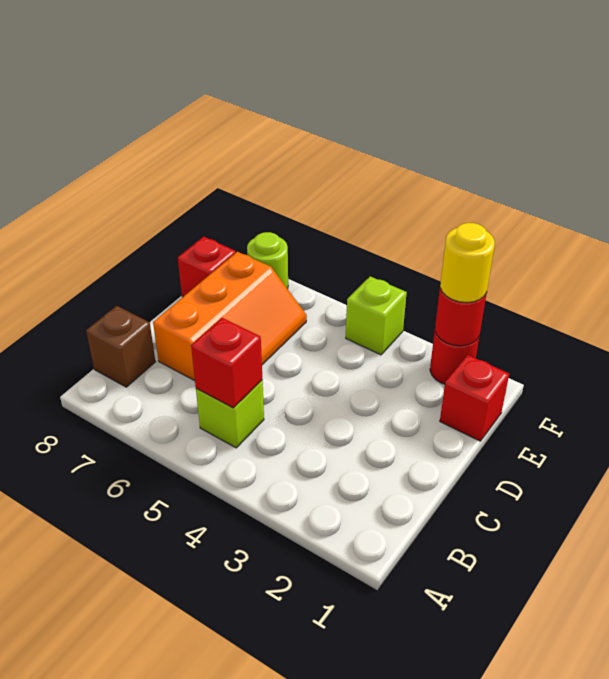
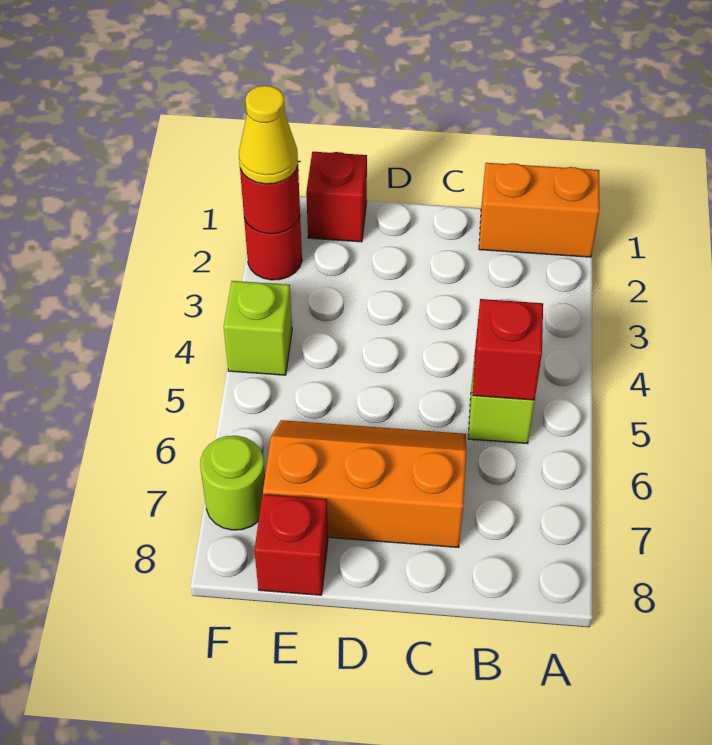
none -> orange brick A1:B1 level 1
brown brick B8 level 1 -> none
yellow round brick F2 level 3 -> yellow cone F2 level 3

